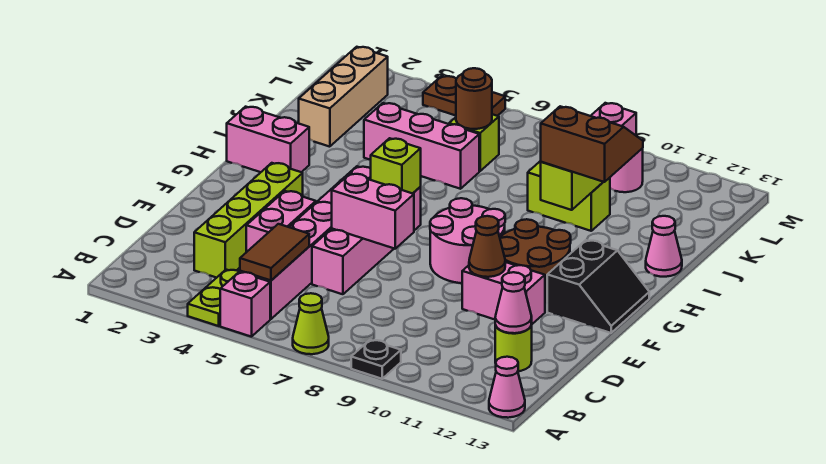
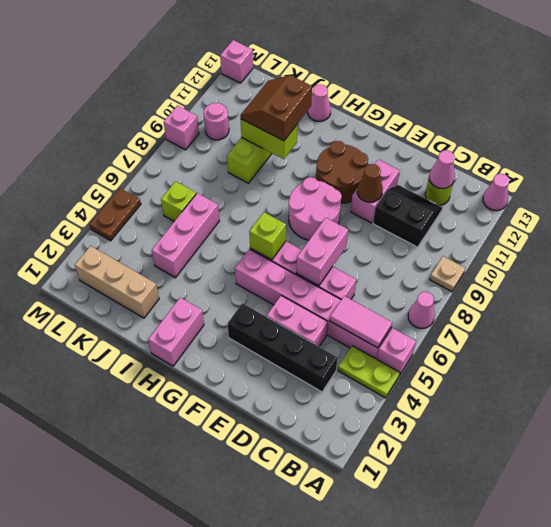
lime cone A7 level 1 -> pink cone A7 level 1
black plate A9 level 1 -> tan plate A9 level 1
brown tile B5:C5 level 2 -> pink tile B5:C5 level 2
lime brick C3:F3 level 1 -> black brick C3:F3 level 1
black slope F12:G13 level 1 top 12 -> black slope C10:D11 level 1 top 10
brown round brick K6 level 2 -> none
none -> pink brick M13 level 1

